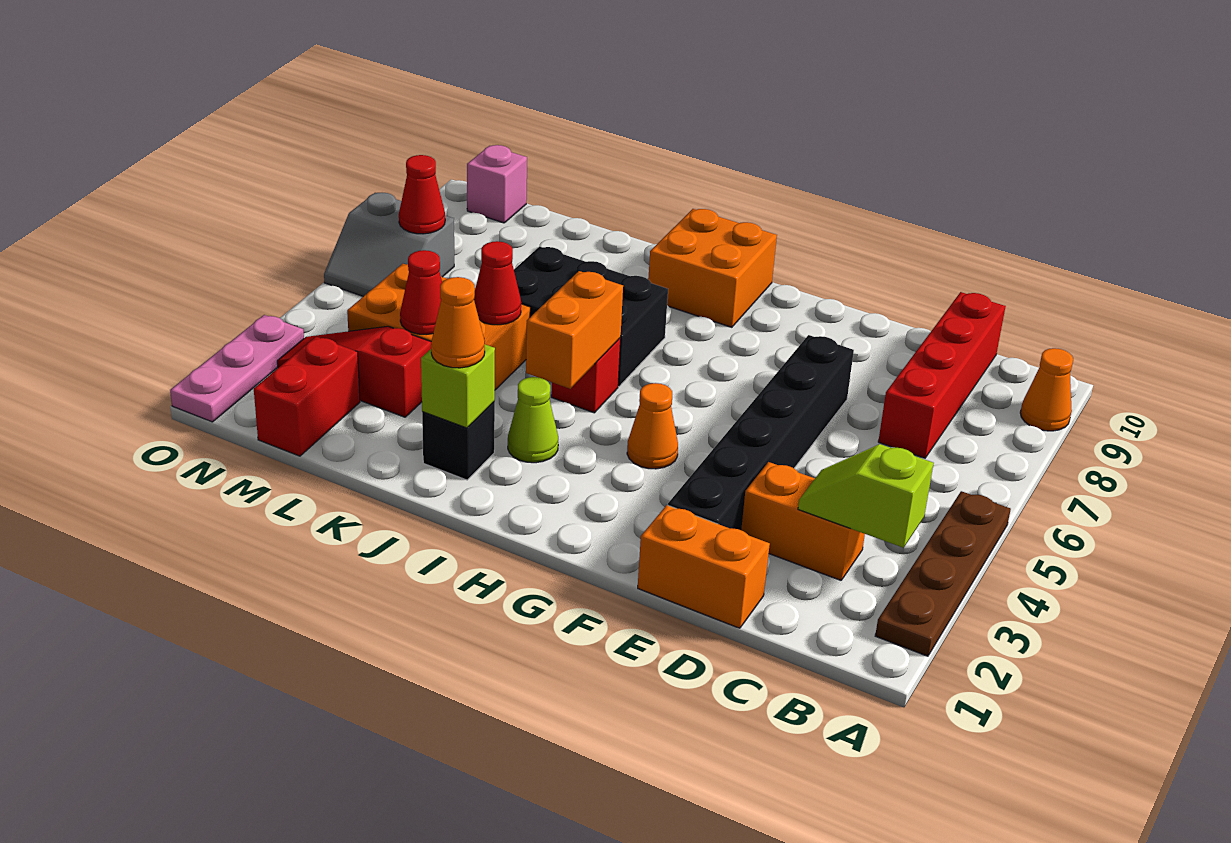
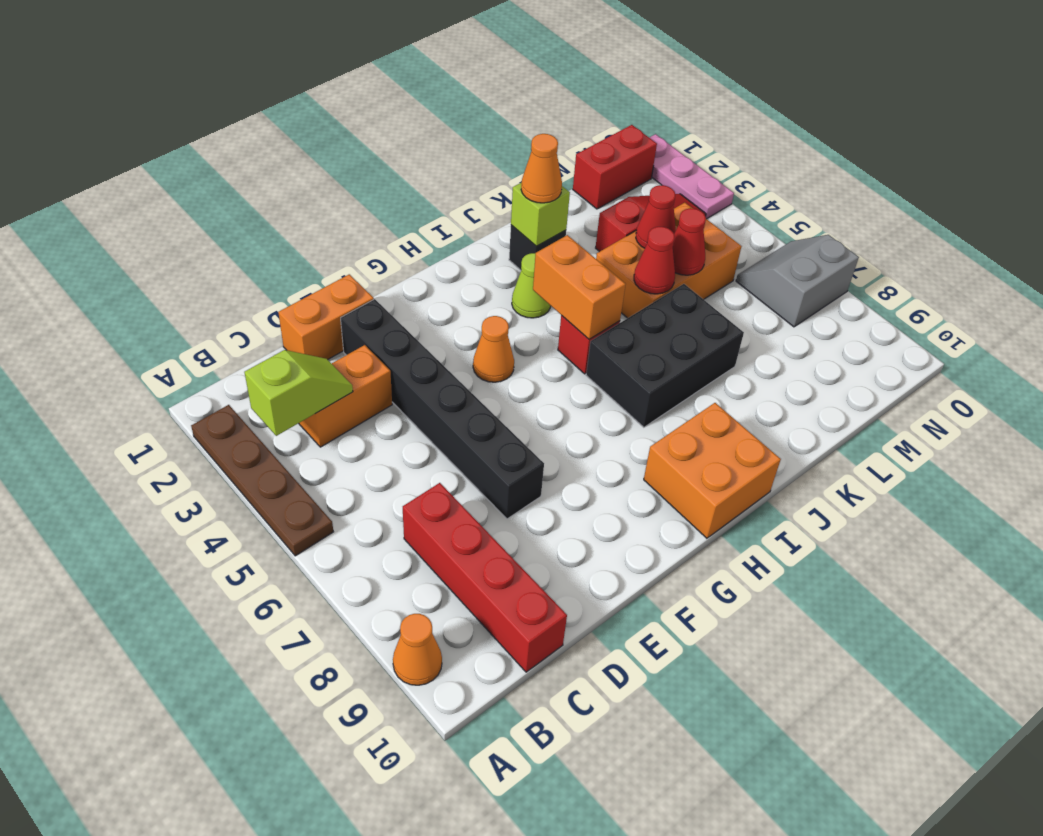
red brick M1:M2 level 1 -> red brick M1:N1 level 1
red cone N7 level 2 -> red cone L5 level 2
pink brick N10 level 1 -> none

